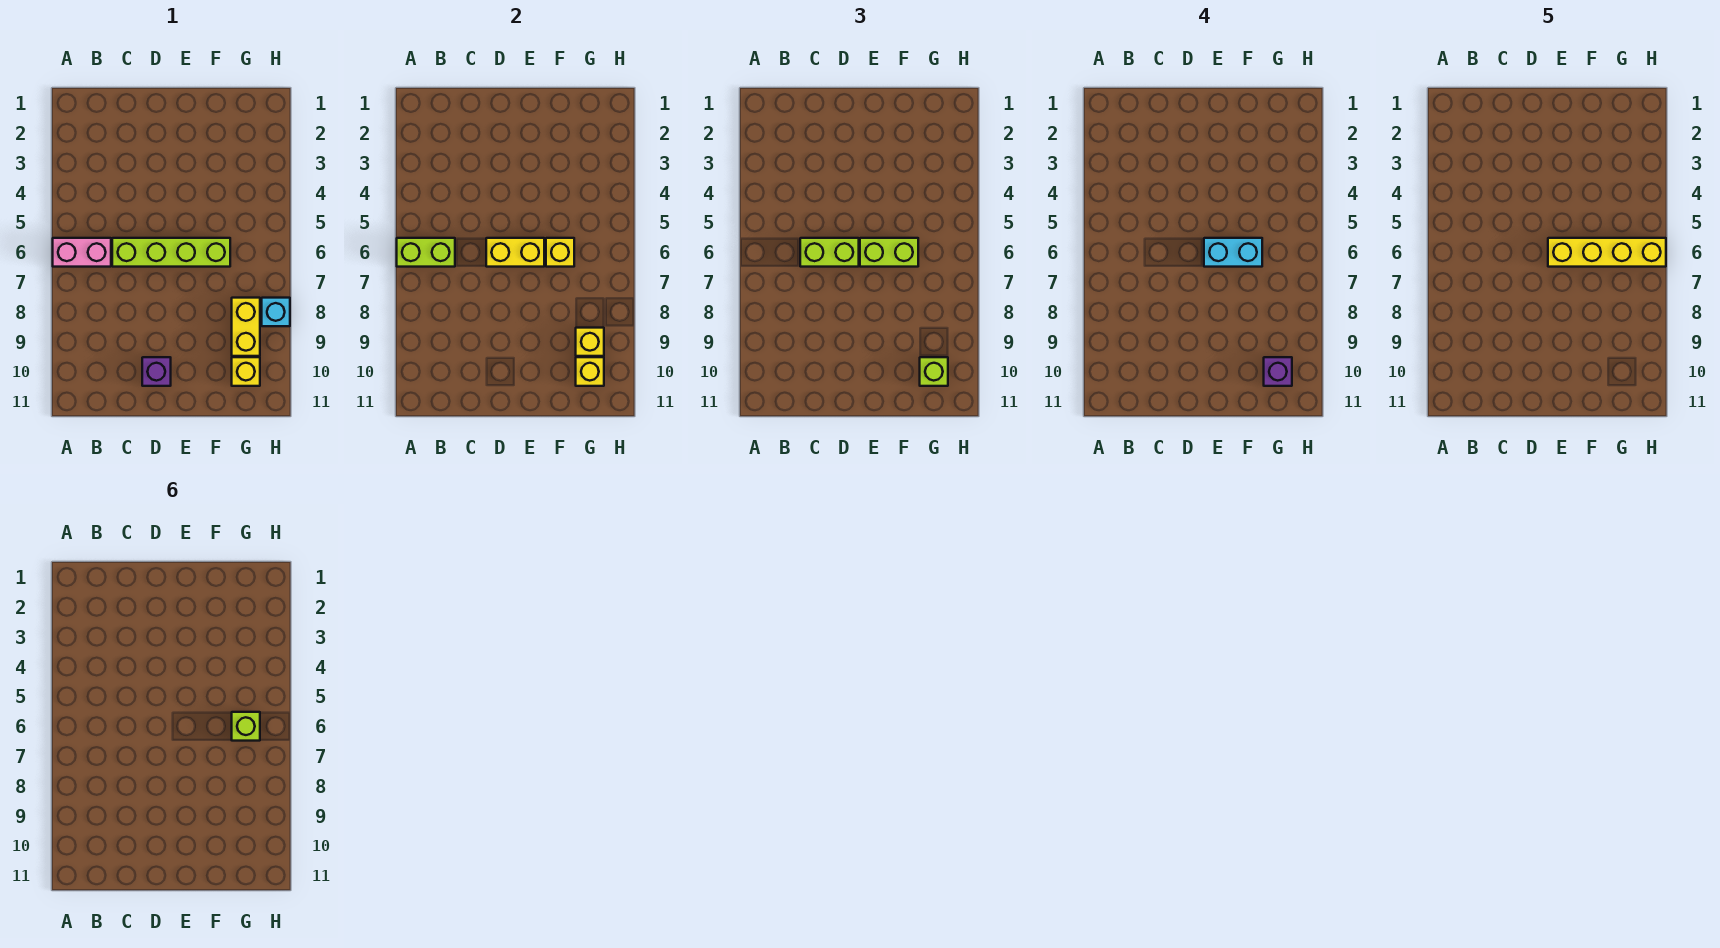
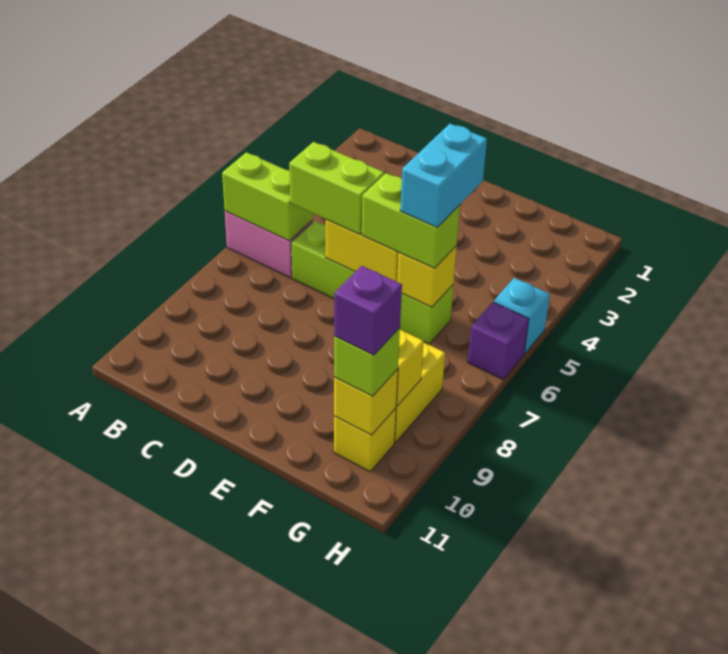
purple brick D10 level 1 -> purple brick H6 level 1
cyan brick E6:F6 level 4 -> cyan brick F5:F6 level 4
yellow brick E6:H6 level 5 -> none
lime brick G6 level 6 -> none
cyan brick H8 level 1 -> cyan brick H5 level 1

